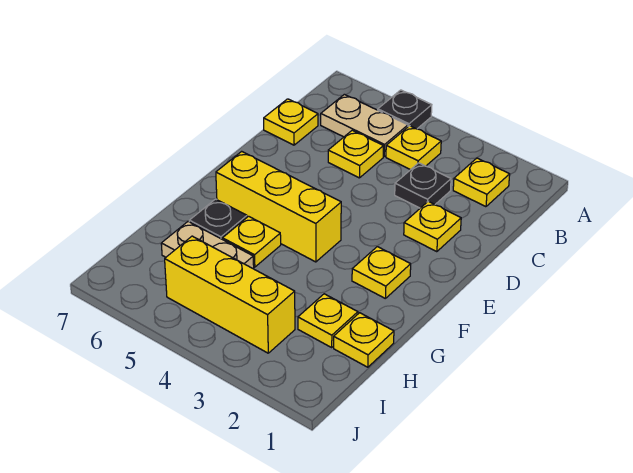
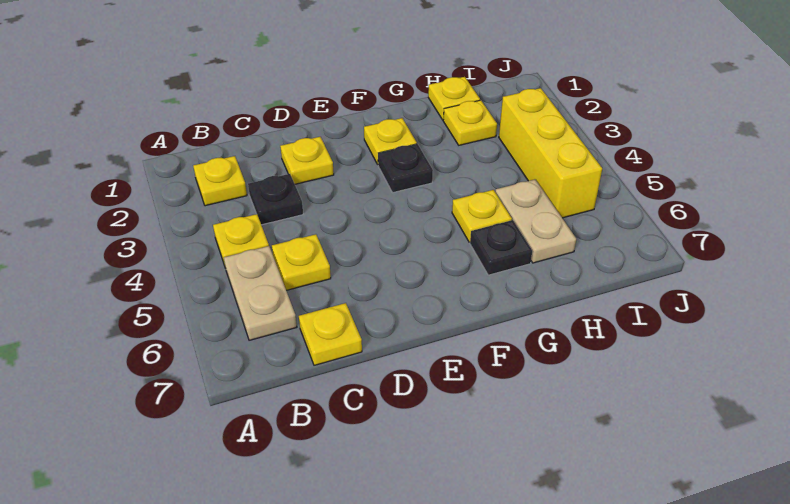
black plate A5 level 1 -> black plate F3 level 1
yellow brick F4:F6 level 1 -> none

